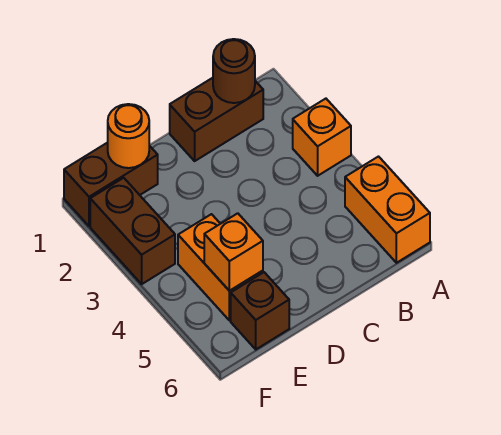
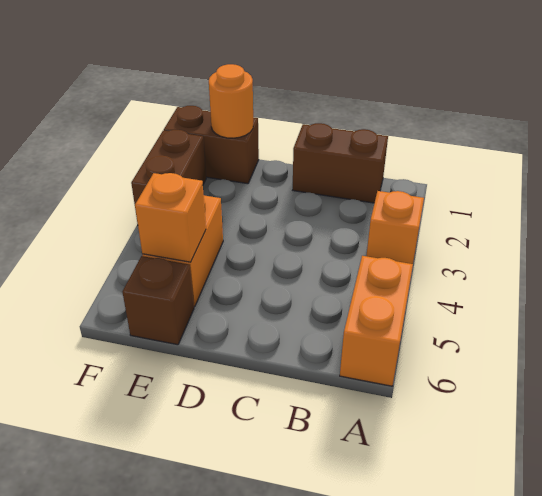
brown round brick B1 level 2 -> none

